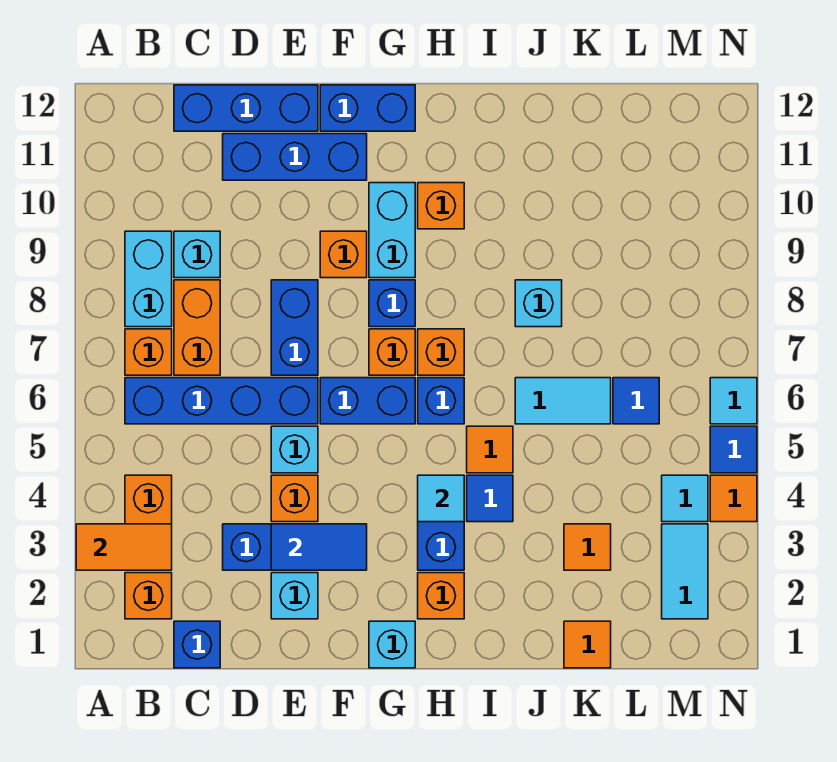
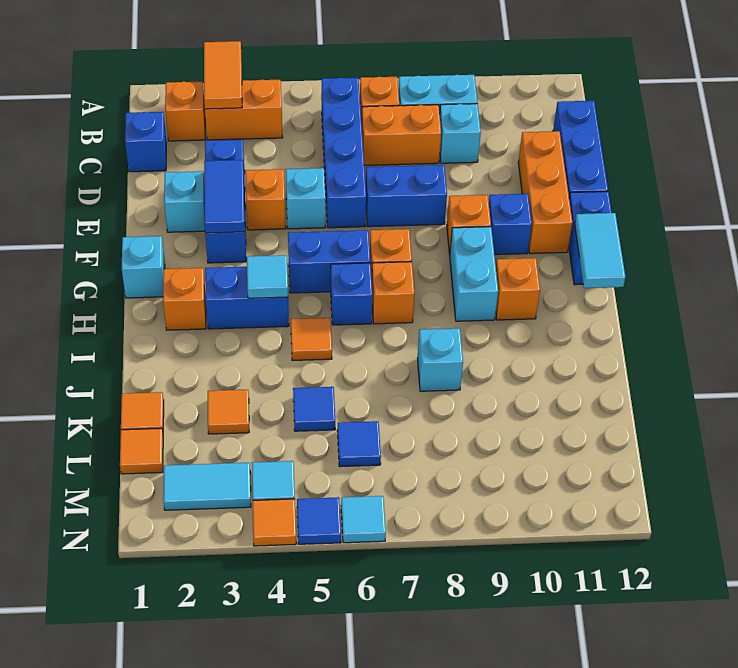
blue brick D11:F11 level 1 -> orange brick D11:F11 level 1
blue brick F6:G6 level 1 -> blue brick G5:G6 level 1
blue brick G8 level 1 -> blue brick F10 level 1
cyan brick G9:G10 level 1 -> cyan brick G9:H9 level 1
blue tile I4 level 1 -> blue tile K5 level 1
cyan tile J6:K6 level 1 -> cyan tile G12:H12 level 2
none -> orange tile L1 level 1

